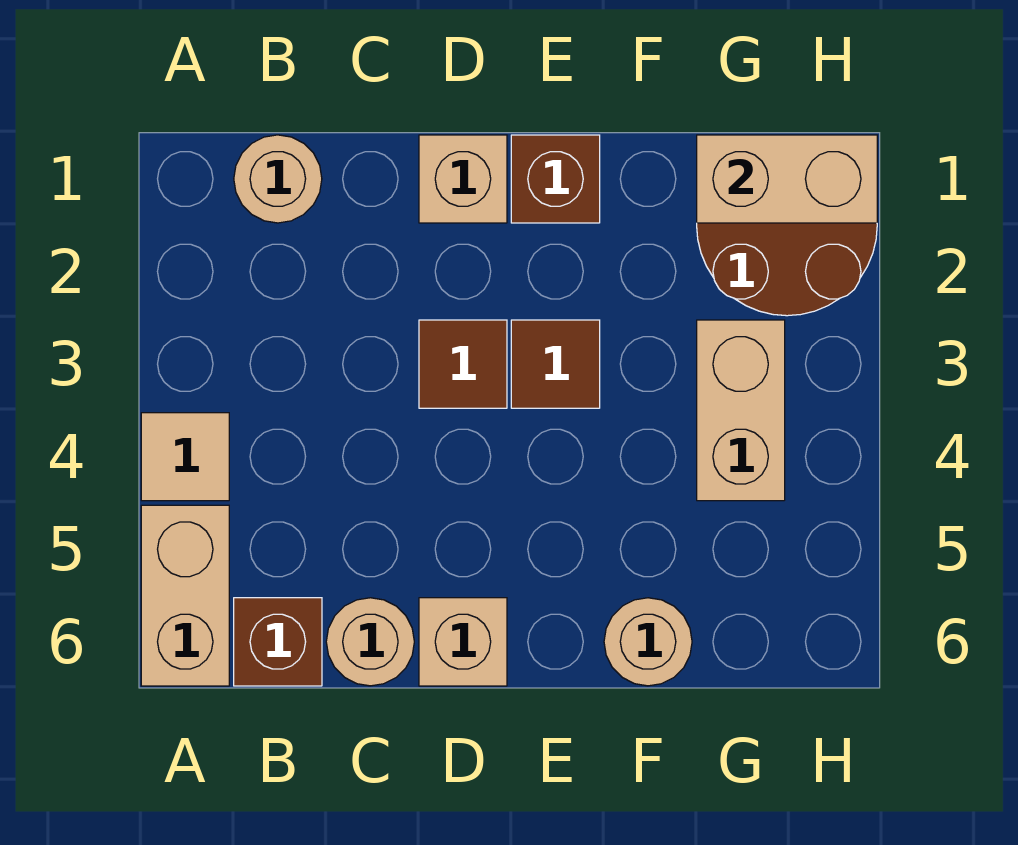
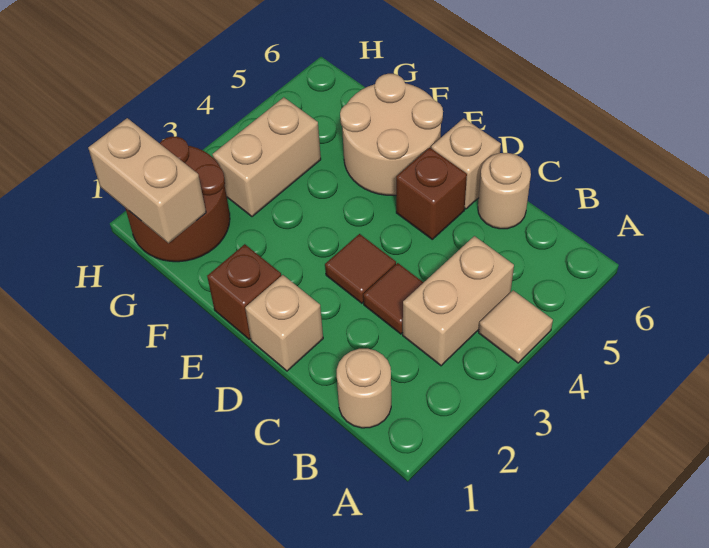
tan brick A5:A6 level 1 -> tan brick B3:B4 level 1
brown brick B6 level 1 -> brown brick D5 level 1
brown tile E3 level 1 -> brown tile C3 level 1
tan round brick F6 level 1 -> tan round brick E5:F6 level 1

